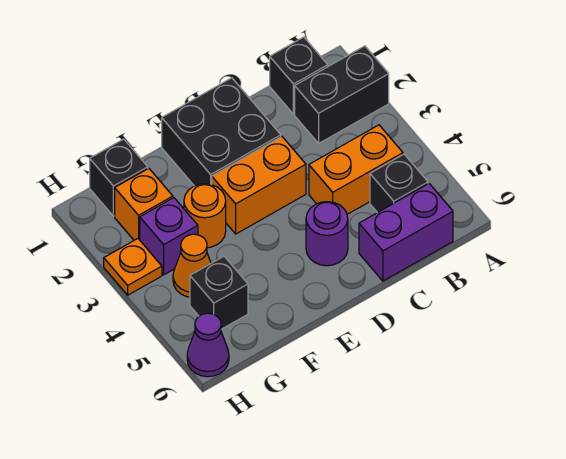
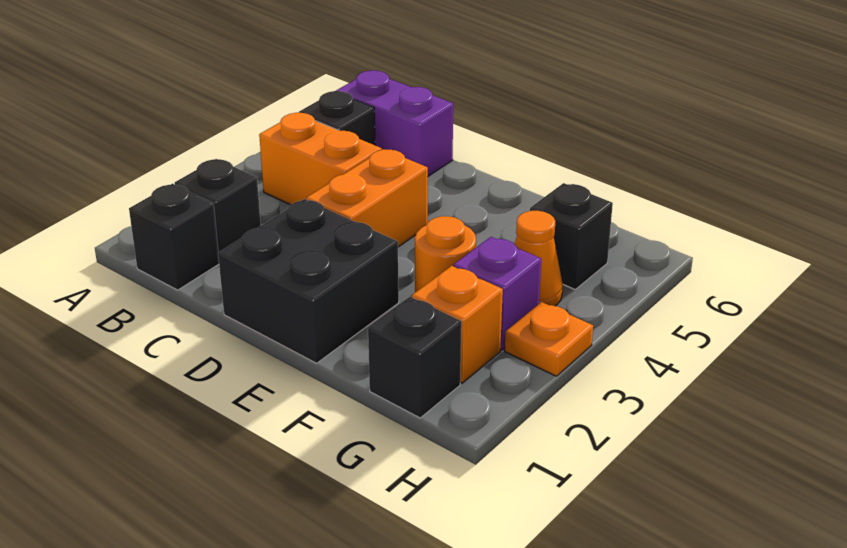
black brick A2:B2 level 1 -> black brick B2 level 1
orange brick D3:E3 level 1 -> orange brick D3:D4 level 1
purple round brick D5 level 1 -> none
purple cone H6 level 1 -> none

